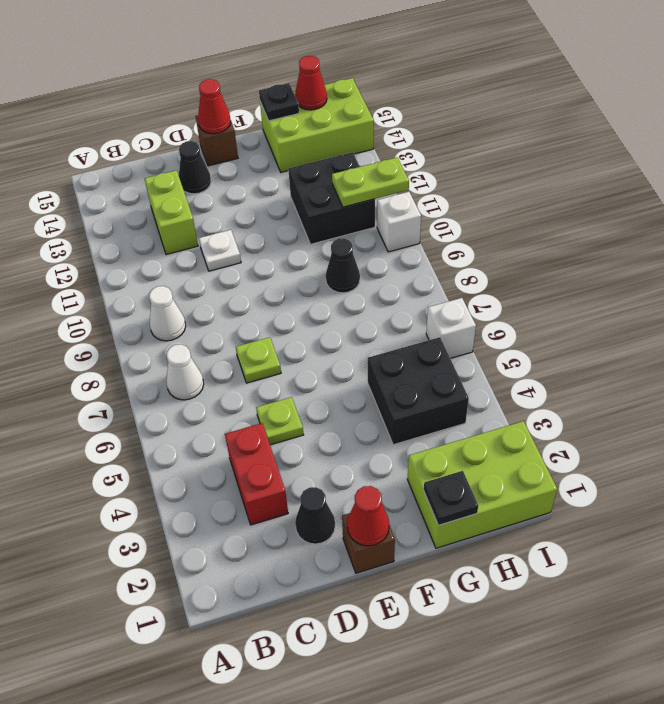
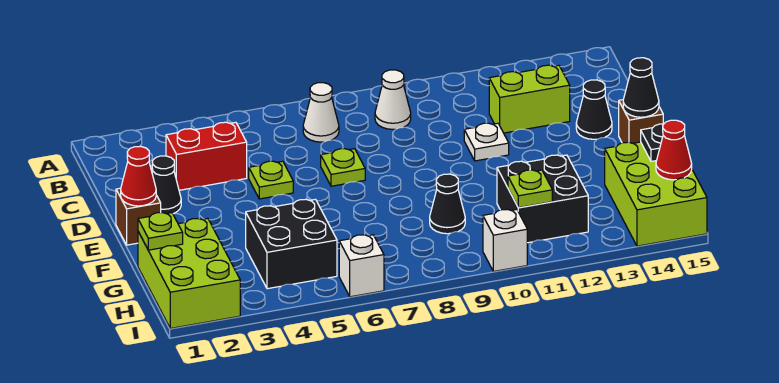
red cone E15 level 2 -> black cone E15 level 2
black plate G1 level 2 -> lime plate G1 level 2
lime plate H11:I11 level 2 -> lime plate H11 level 2

